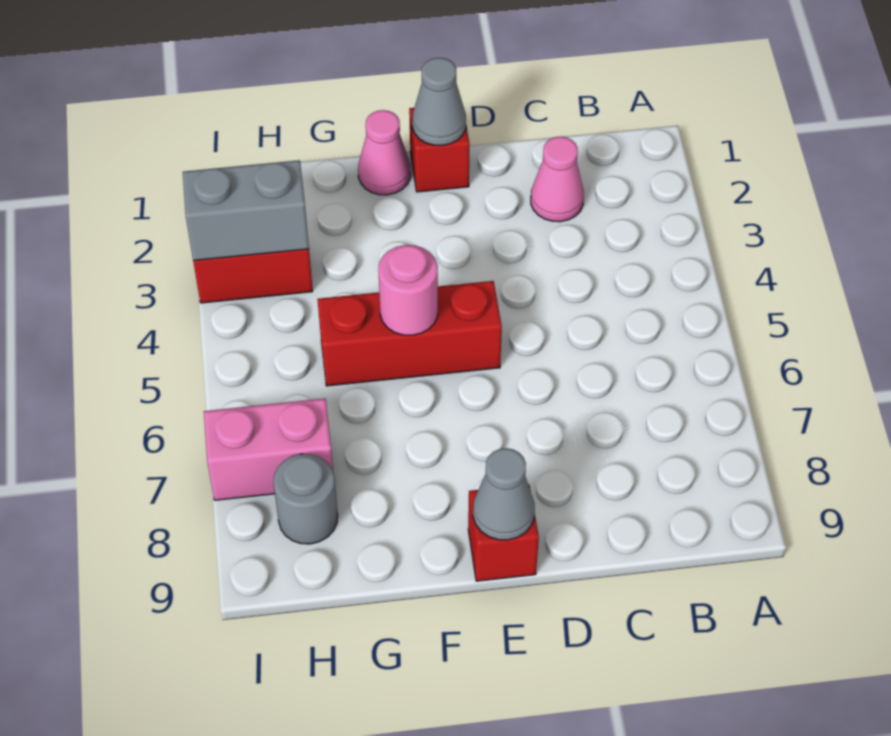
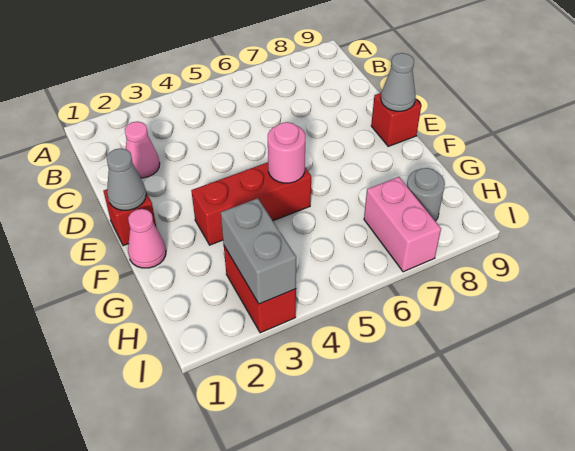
red brick E5:G5 level 1 -> red brick F3:F5 level 1

